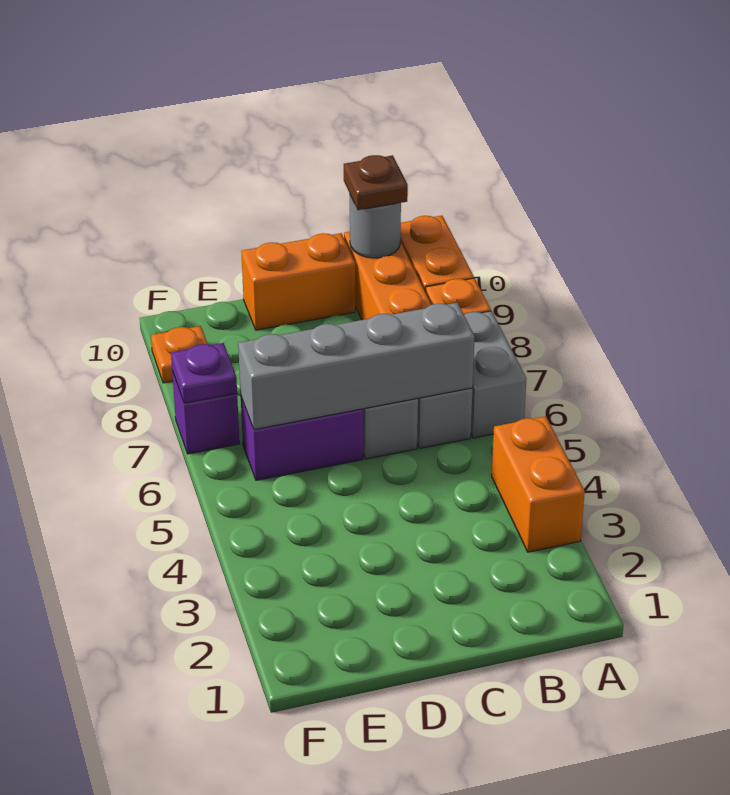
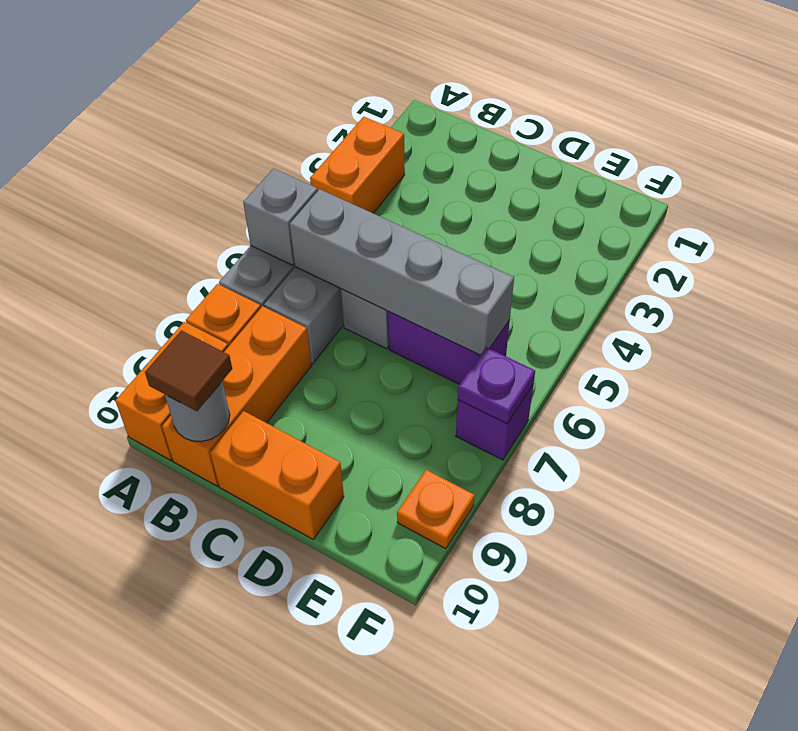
none -> grey brick A6 level 2
brown plate B10 level 3 -> brown tile B10 level 3

